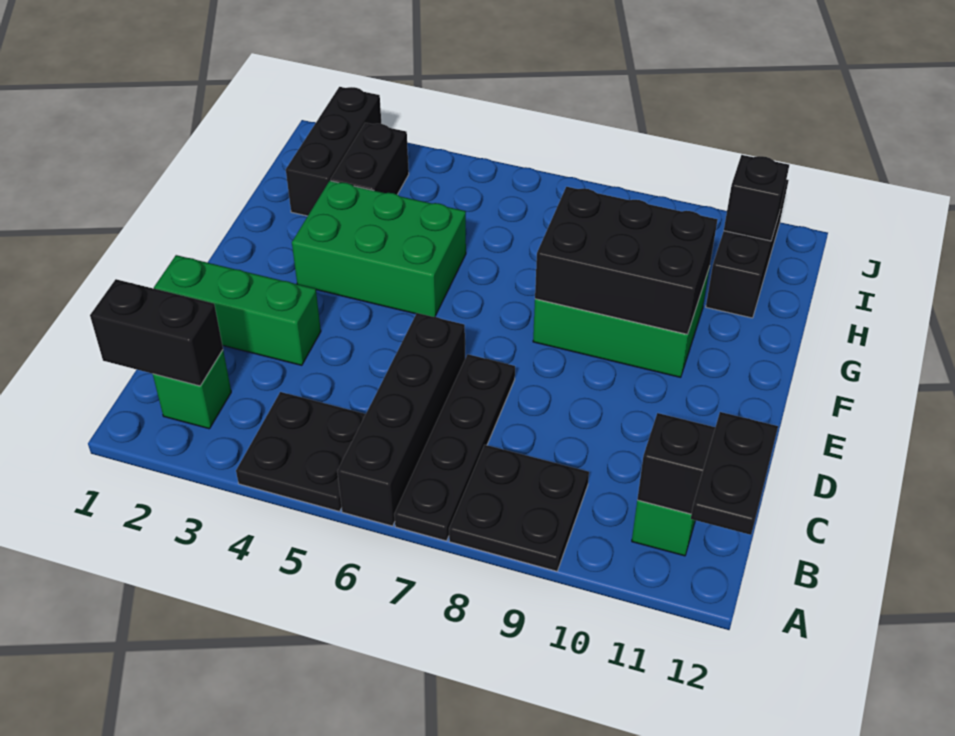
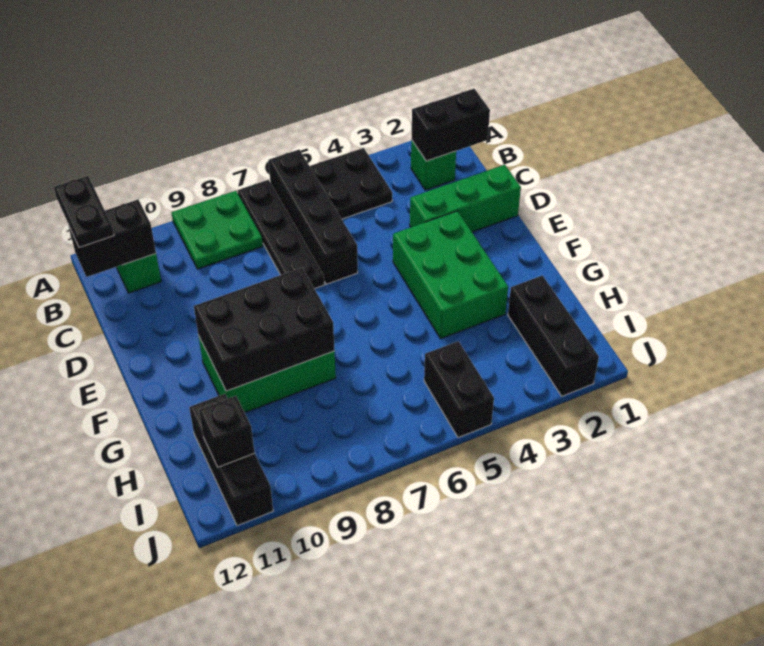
black plate A8:B9 level 1 -> green plate A8:B9 level 1
green brick F3:G5 level 1 -> green brick E3:G4 level 1
black brick H3:I3 level 1 -> black brick I5:J5 level 1

